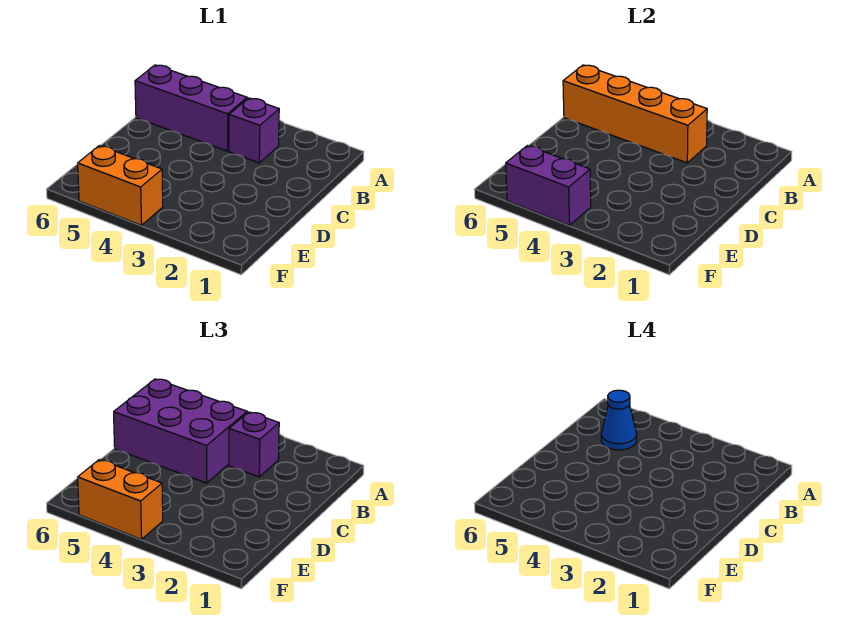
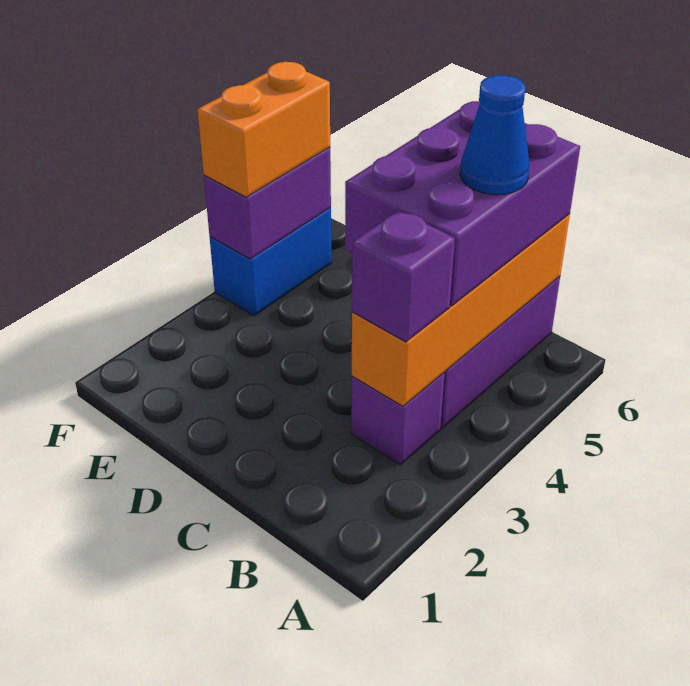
orange brick F4:F5 level 1 -> blue brick F4:F5 level 1

